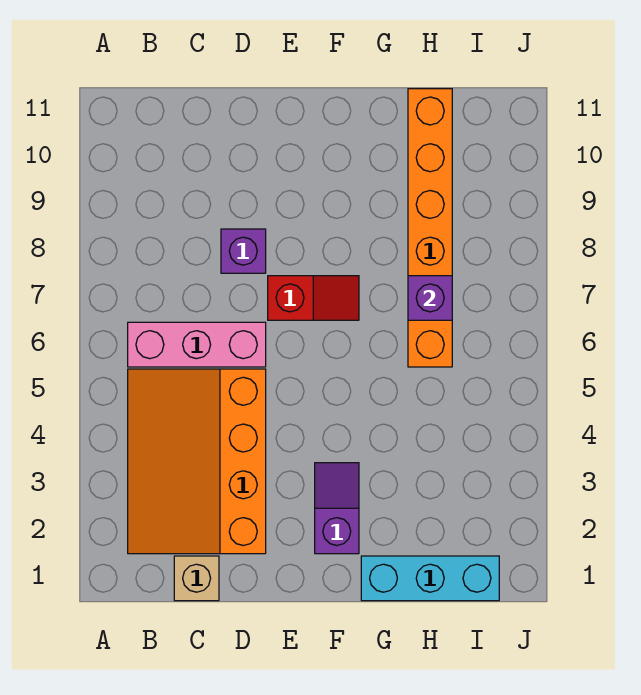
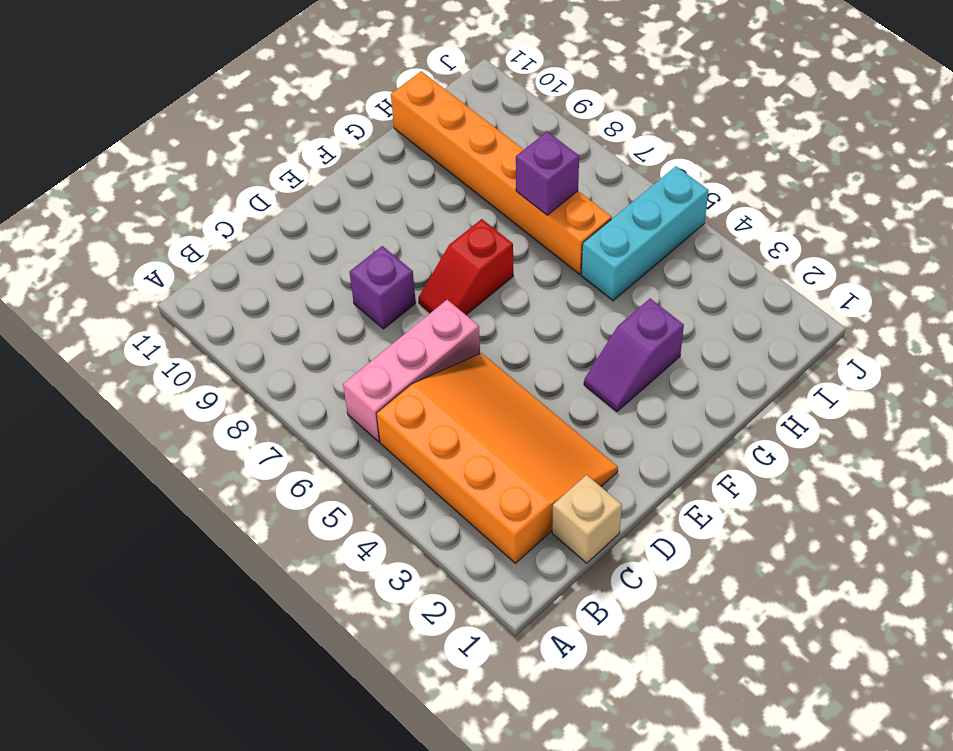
orange slope B2:D5 level 1 top D -> orange slope B2:D5 level 1 top B
red slope E7:F7 level 1 top E -> red slope E7:F7 level 1 top F
purple slope F2:F3 level 1 top 2 -> purple slope F3:G3 level 1 top G
cyan brick G1:I1 level 1 -> cyan brick H5:J5 level 1

